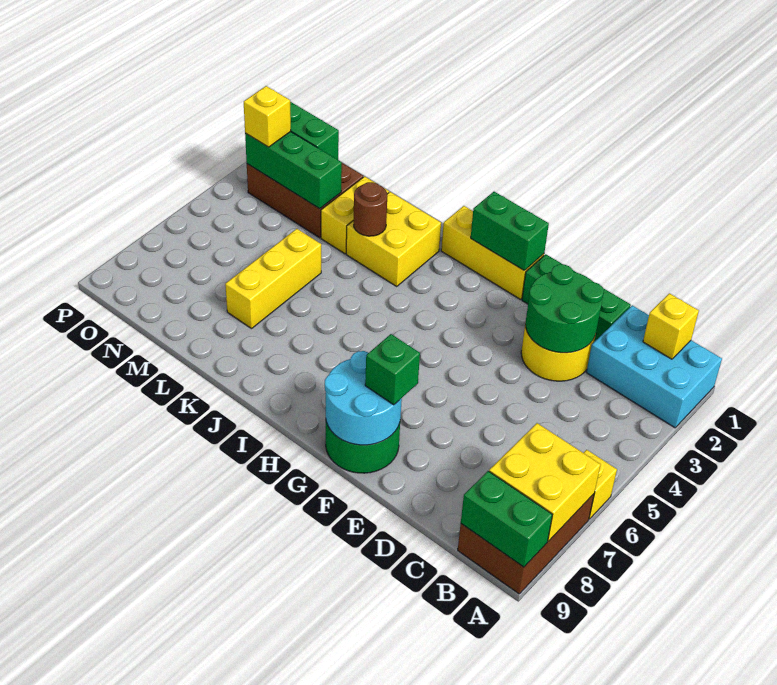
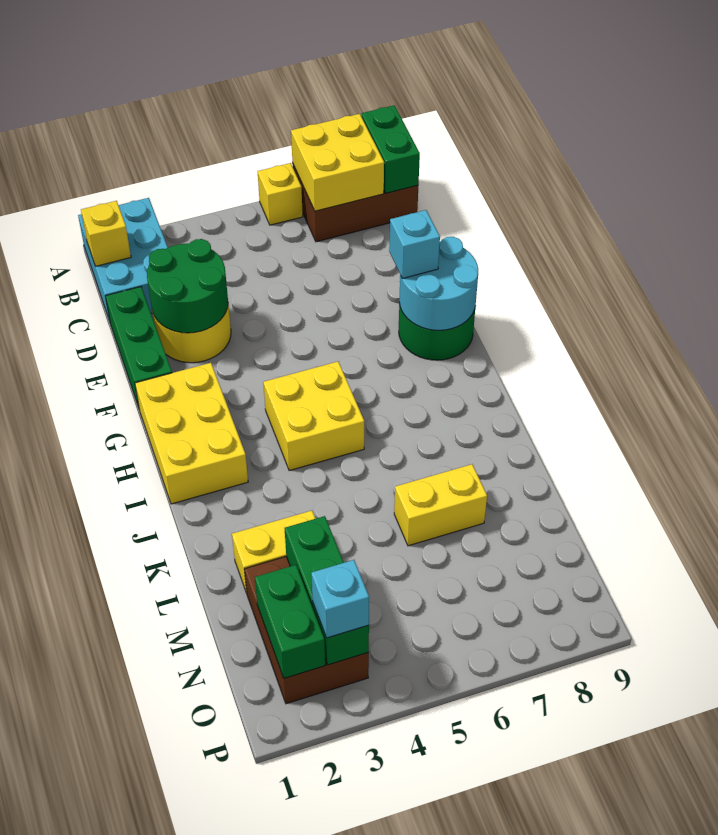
green brick F8 level 3 -> cyan brick F8 level 3
yellow brick G1:I1 level 1 -> yellow brick G1:I2 level 1
green brick G1:H1 level 2 -> none
yellow brick J2:K3 level 1 -> yellow brick H4:I5 level 1
brown round brick K3 level 2 -> none
yellow brick L5:L7 level 1 -> yellow brick L6:L7 level 1
yellow brick O3 level 3 -> cyan brick O3 level 3

